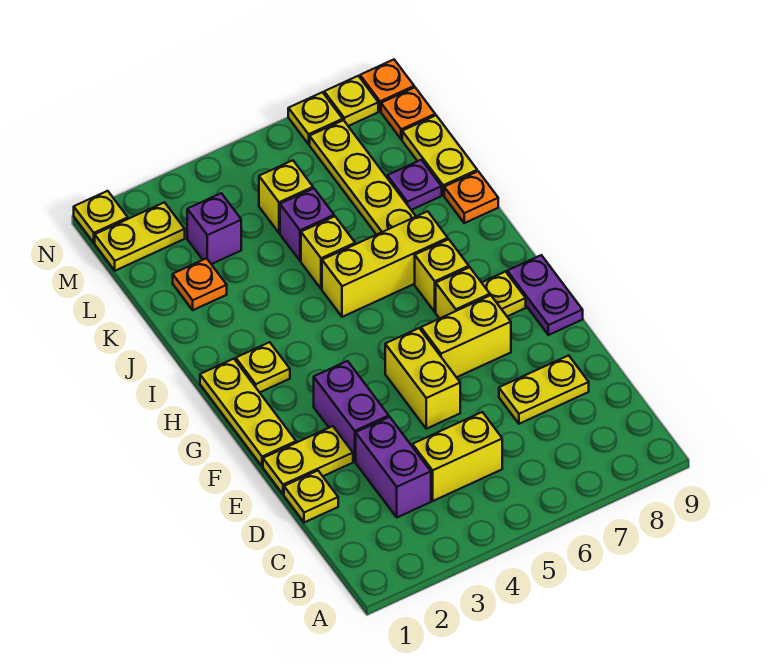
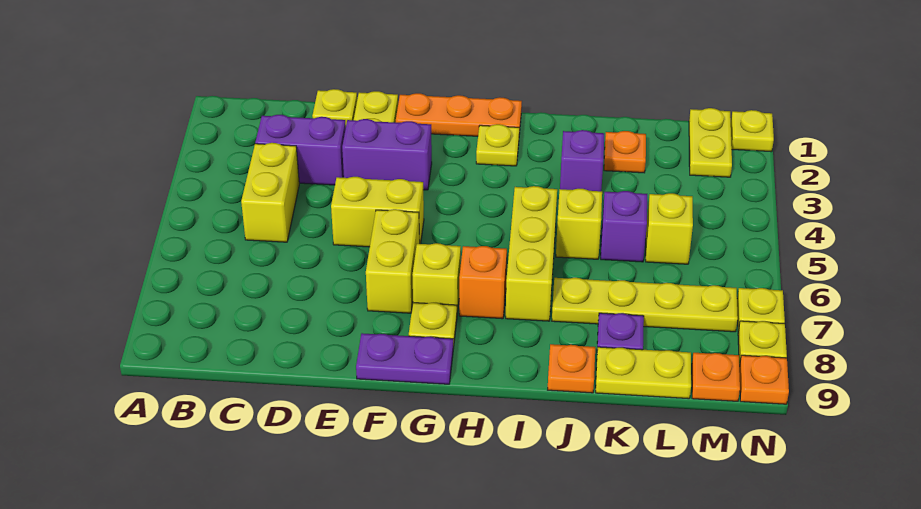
yellow plate D7:D8 level 1 -> none
yellow plate F1:H1 level 1 -> orange plate F1:H1 level 1
yellow brick H7 level 1 -> orange brick H7 level 1
purple brick L3 level 1 -> purple brick J3 level 1

